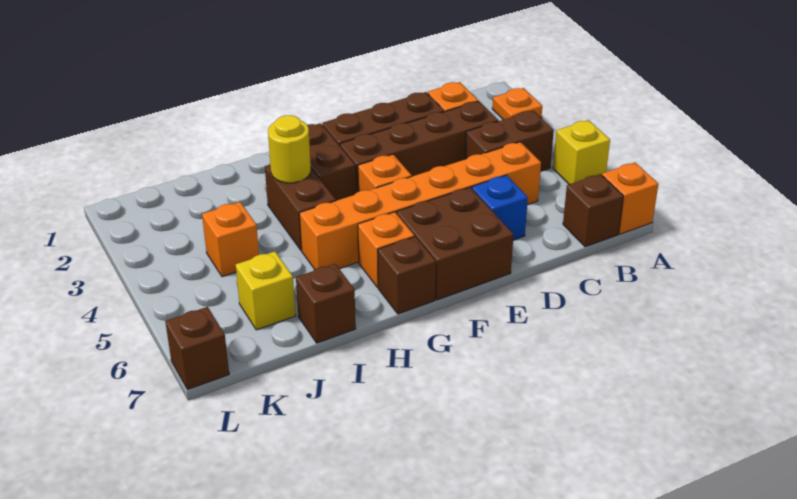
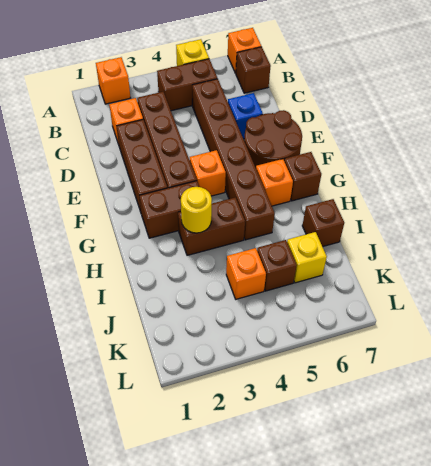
orange plate A2 level 1 -> orange brick A2 level 1
brown brick B4:C4 level 1 -> brown brick B4:B5 level 1
orange brick C5:H5 level 1 -> brown brick C5:H5 level 1
brown brick E6:F7 level 1 -> brown round brick E6:F7 level 1
brown brick L7 level 1 -> brown brick J5 level 1

